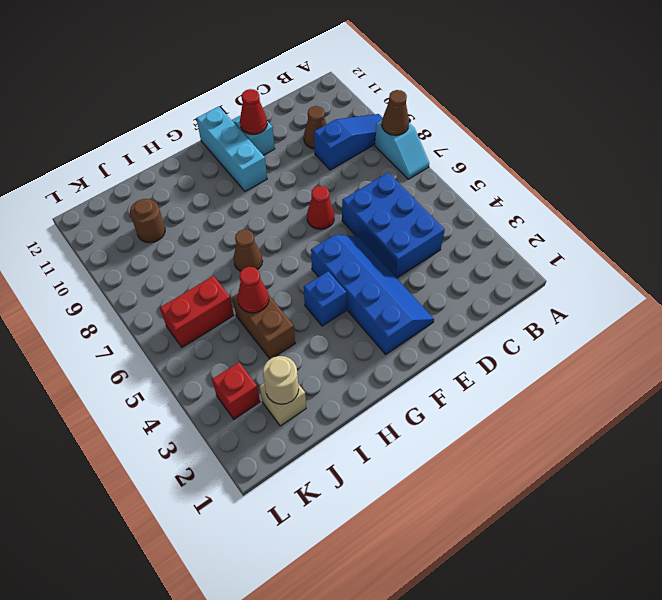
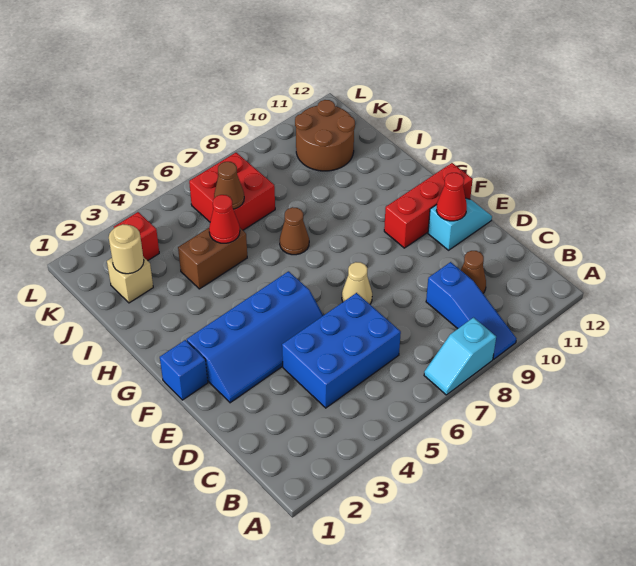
brown cone A8 level 2 -> brown cone J6 level 2
red cone E7 level 1 -> tan cone E7 level 1
cyan brick F10:F12 level 1 -> red brick F10:F12 level 1
blue brick G4 level 1 -> blue brick F1 level 1
red brick J6:K6 level 1 -> red brick J6:K7 level 1
brown round brick J10 level 1 -> brown round brick J10:K11 level 1

